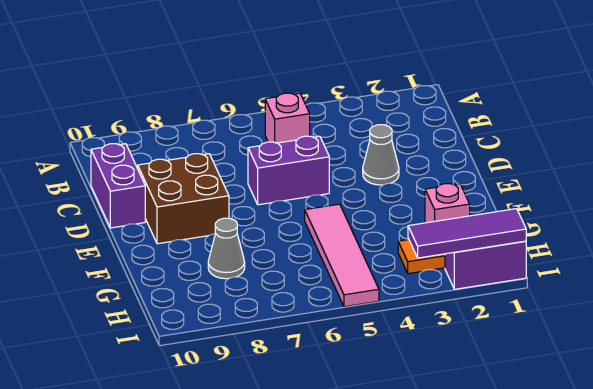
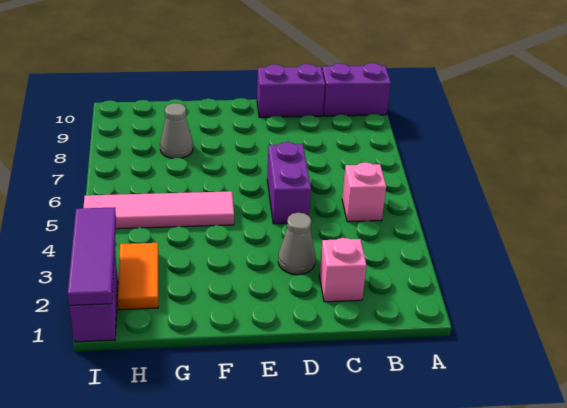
none -> purple brick A10:B10 level 1
brown brick D8:E9 level 1 -> none
pink brick G2 level 1 -> pink brick C2 level 1

